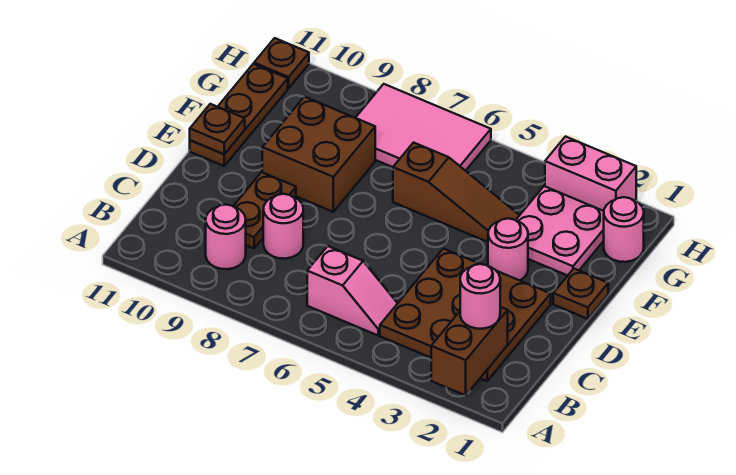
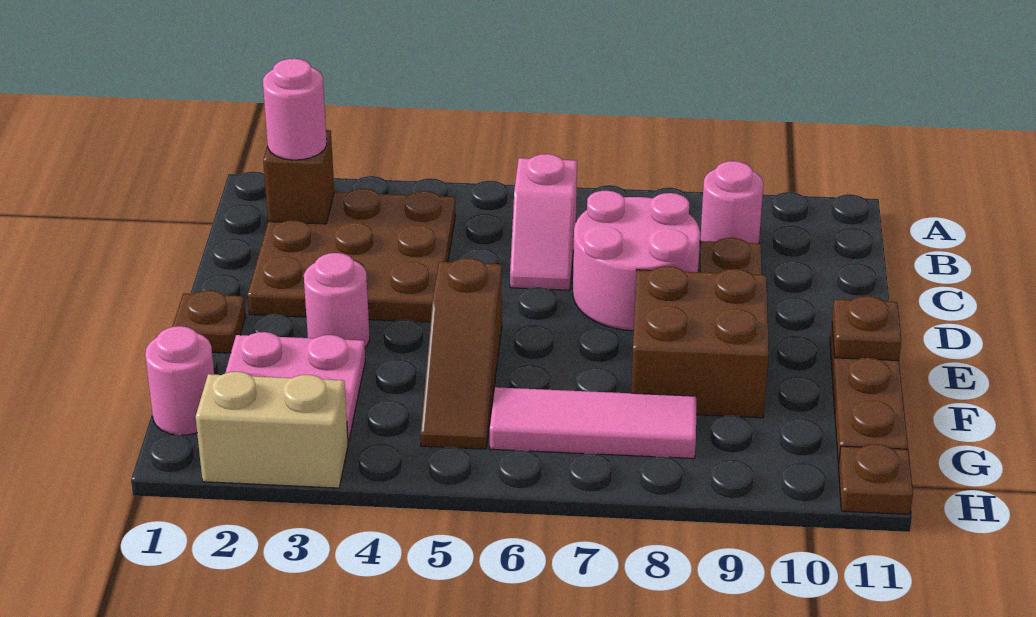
brown brick A2:B2 level 2 -> brown brick B2 level 2
pink slope B5:B6 level 1 top 6 -> pink slope B6:C6 level 1 top B
pink round brick C8 level 1 -> pink round brick C7:D8 level 1
brown slope F4:F6 level 1 top 6 -> brown slope E5:G5 level 1 top E
pink tile G6:H8 level 1 -> pink tile G6:G8 level 1
pink brick H2:H3 level 1 -> tan brick H2:H3 level 1

